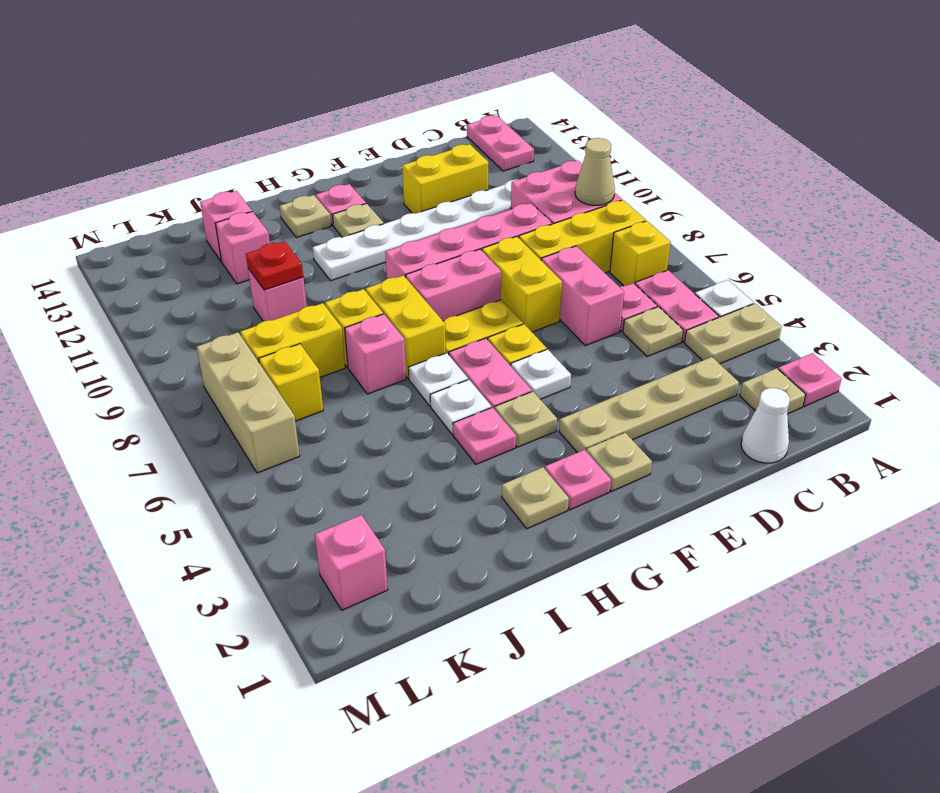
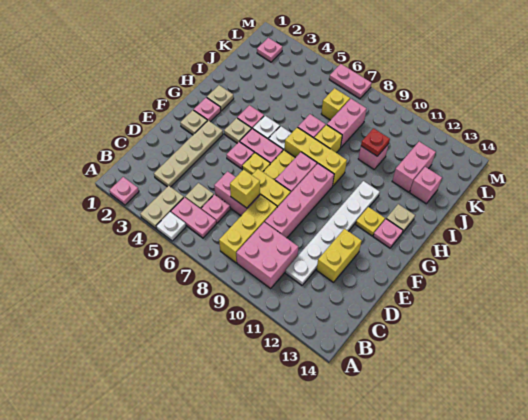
tan plate B2 level 1 -> none
yellow brick B7 level 1 -> yellow brick D7 level 2
tan cone B9 level 2 -> none
pink plate B13:B14 level 1 -> pink plate M6:M7 level 1
white cone C1 level 1 -> none
white plate F5 level 1 -> pink plate F5 level 1
tan plate G12 level 1 -> yellow plate G12 level 1
yellow brick H7:H8 level 1 -> yellow brick H7:H9 level 1
yellow brick J8:K8 level 1 -> pink brick J8:K8 level 1
pink brick J12 level 1 -> pink brick J12:K12 level 1
pink brick L2 level 1 -> pink plate L2 level 1
tan brick L6:L8 level 1 -> none

